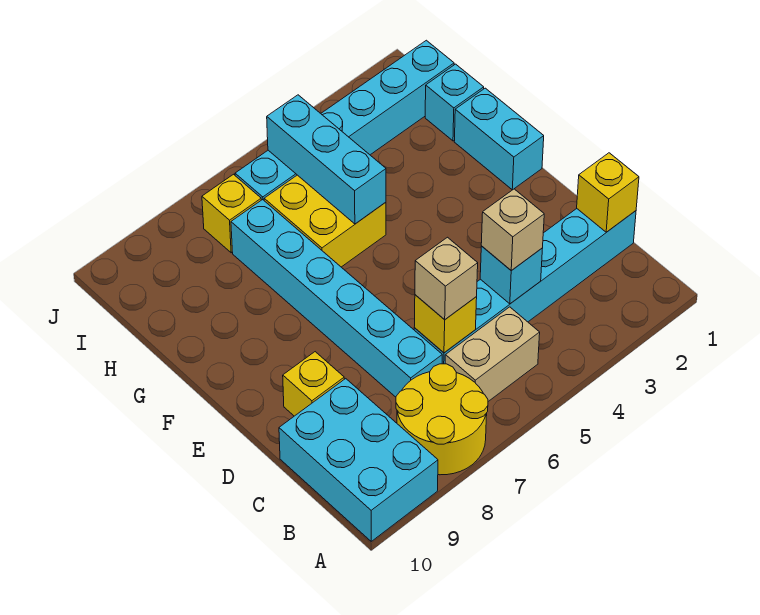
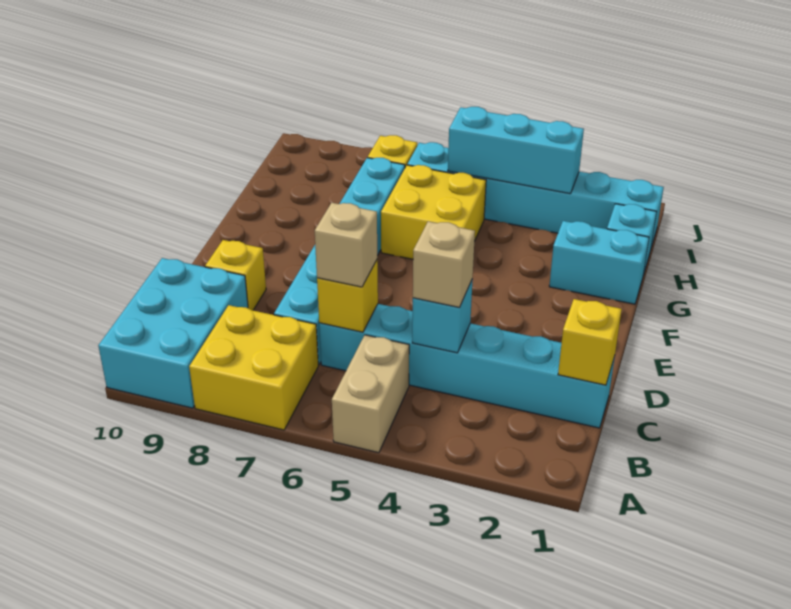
yellow round brick A7:B8 level 1 -> yellow brick A7:B8 level 1
tan brick B5:B6 level 1 -> tan brick A5:B5 level 1
cyan brick F1:G1 level 1 -> cyan brick G1:G2 level 1
cyan brick G5:I5 level 2 -> cyan brick I3:I5 level 2

